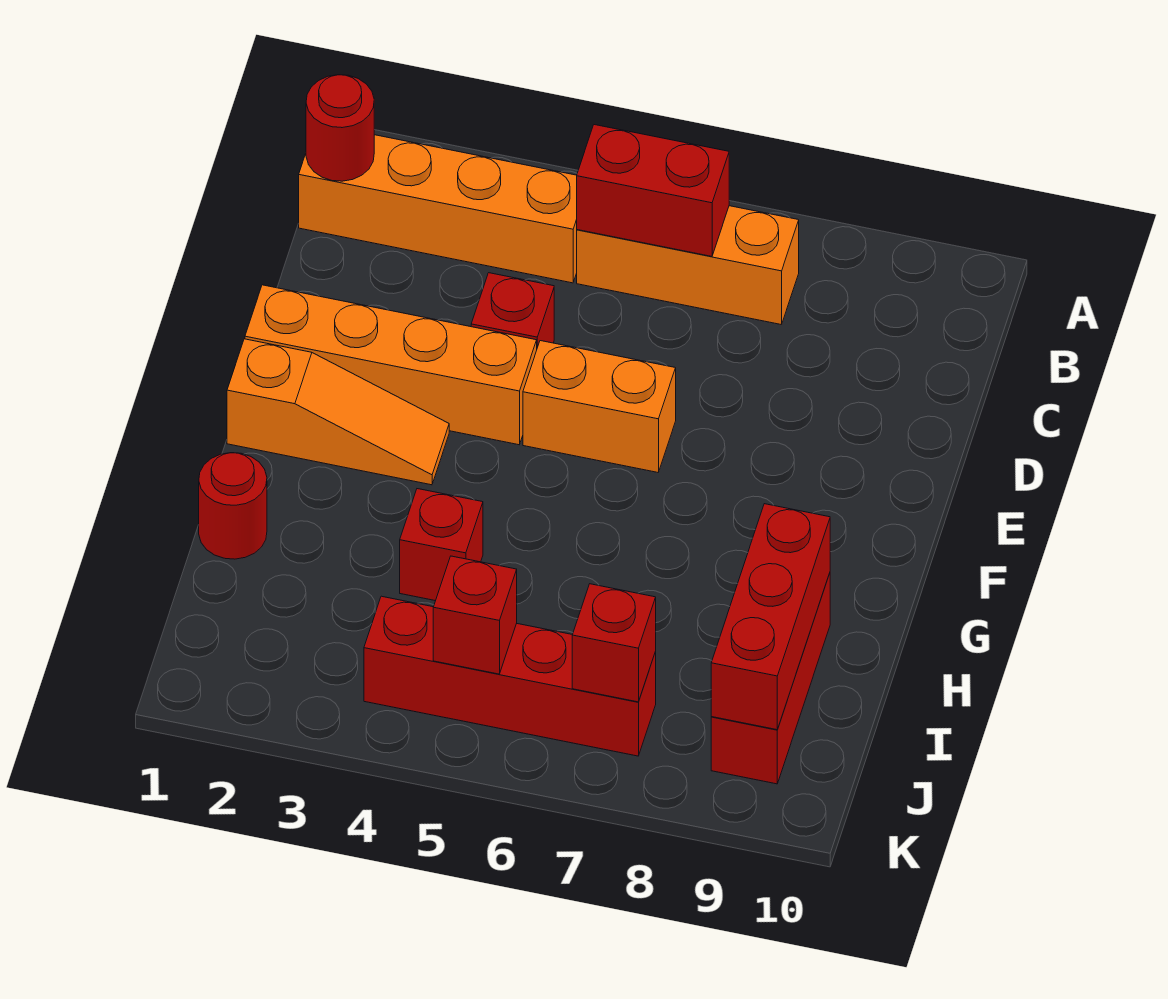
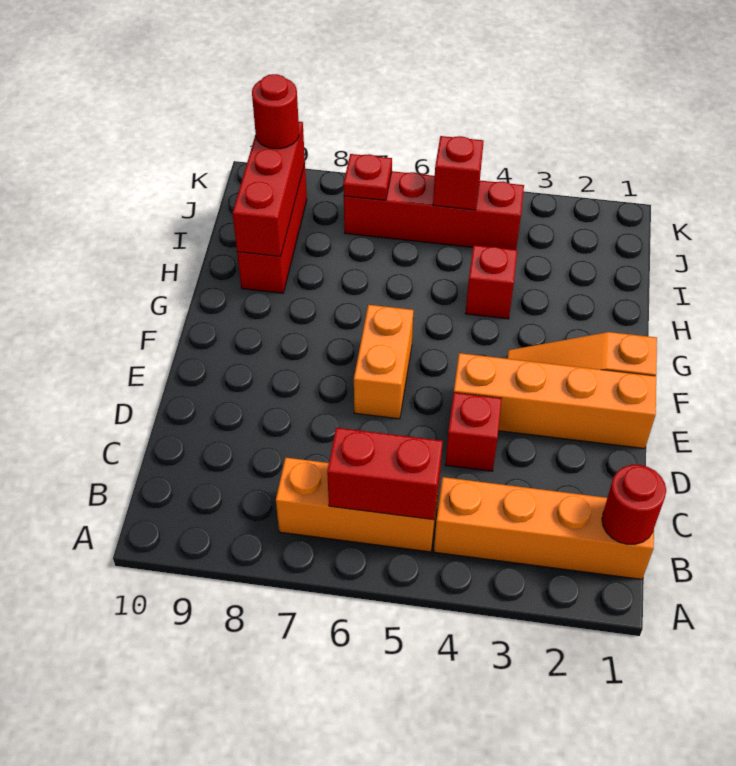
orange brick E5:E6 level 1 -> orange brick E6:F6 level 1
red round brick H1 level 1 -> red round brick J9 level 3
red brick J7 level 2 -> red plate J7 level 2

